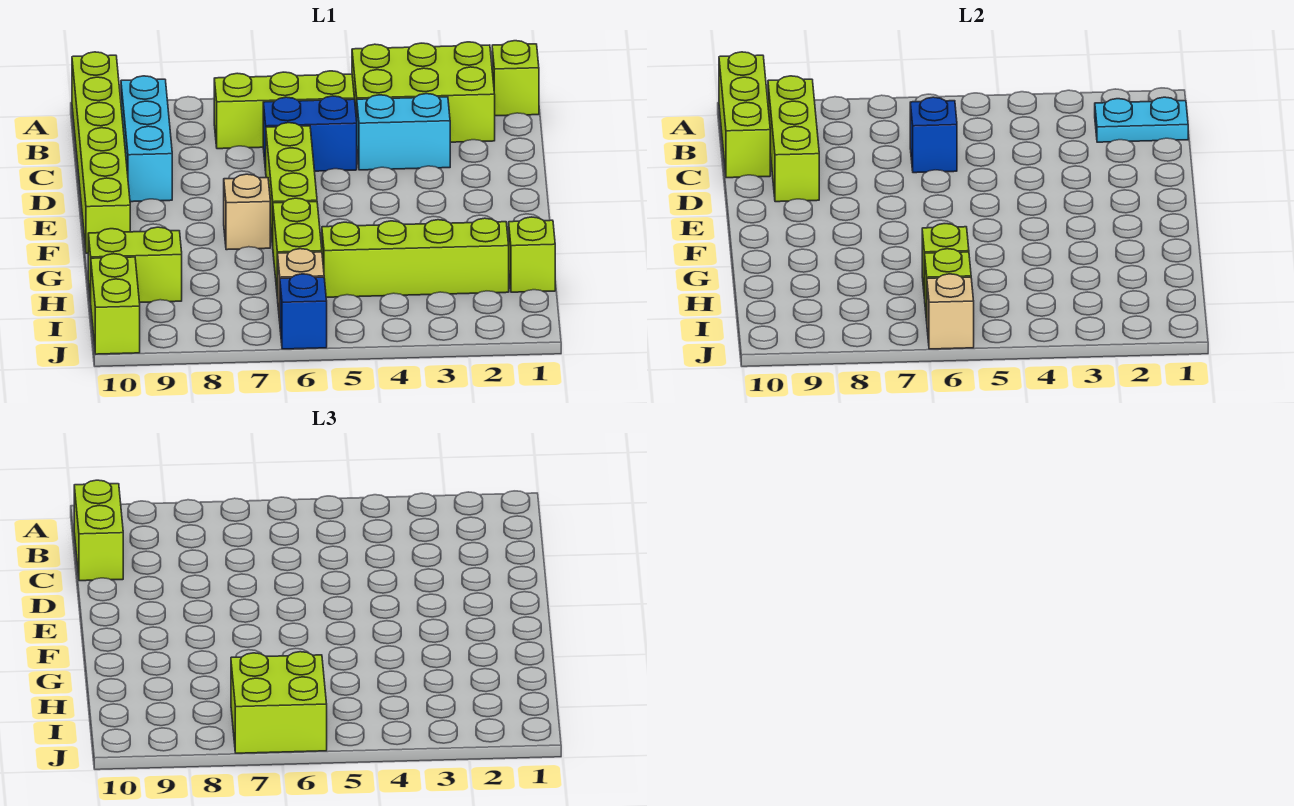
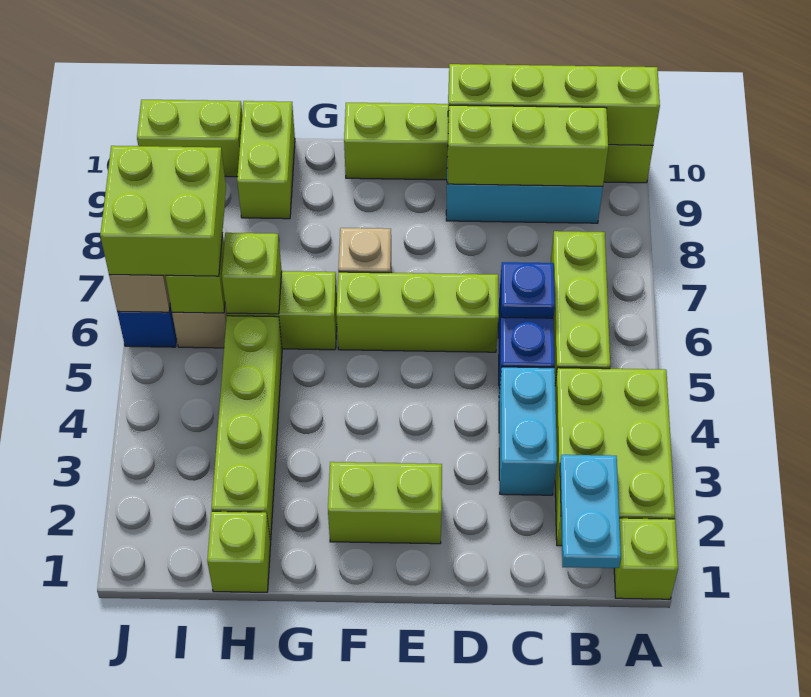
lime brick A10:C10 level 2 -> lime brick A10:D10 level 2
lime brick B10:C10 level 3 -> lime brick E2:F2 level 1
blue brick C6 level 2 -> blue plate C6 level 2

